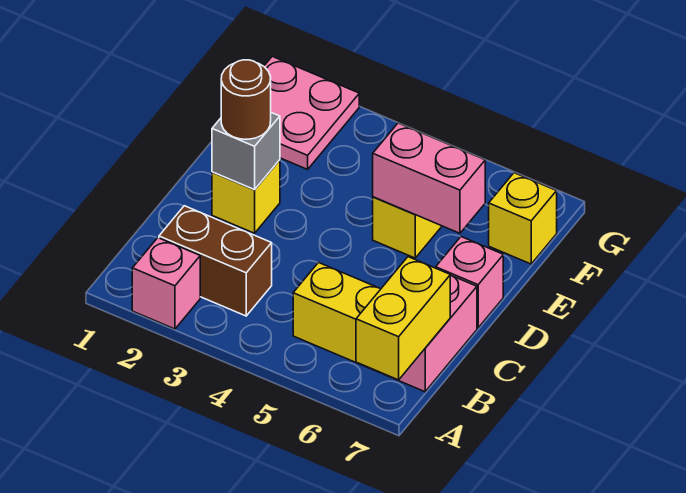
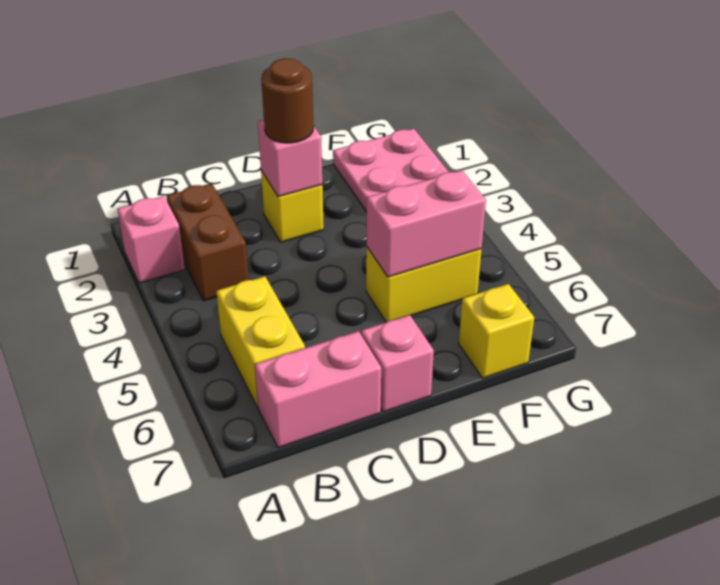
yellow brick A7:B7 level 2 -> none
grey brick D2 level 2 -> pink brick D2 level 2
pink brick E5:E6 level 2 -> pink brick E5:F5 level 2

